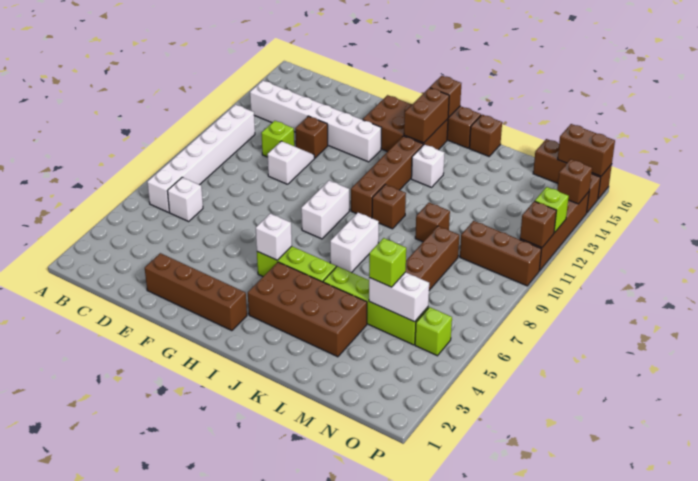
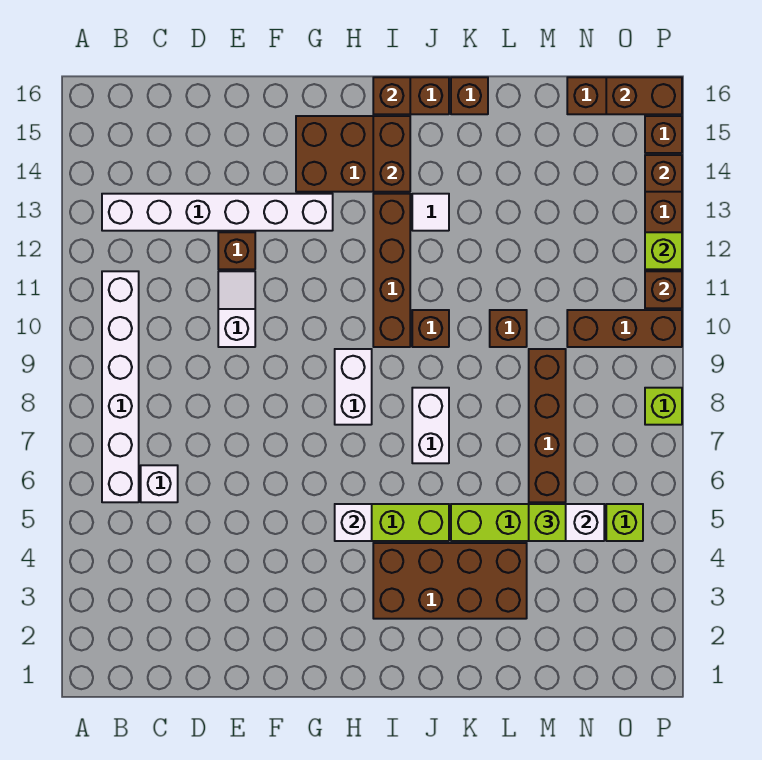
lime brick D11 level 1 -> lime brick P8 level 1
brown brick E2:H2 level 1 -> none
white brick J13 level 1 -> white tile J13 level 1

